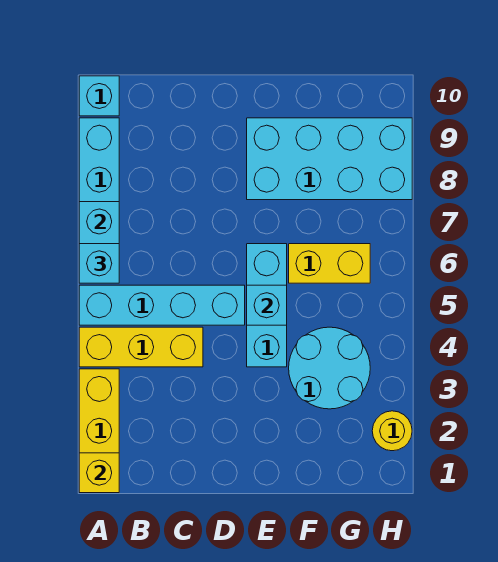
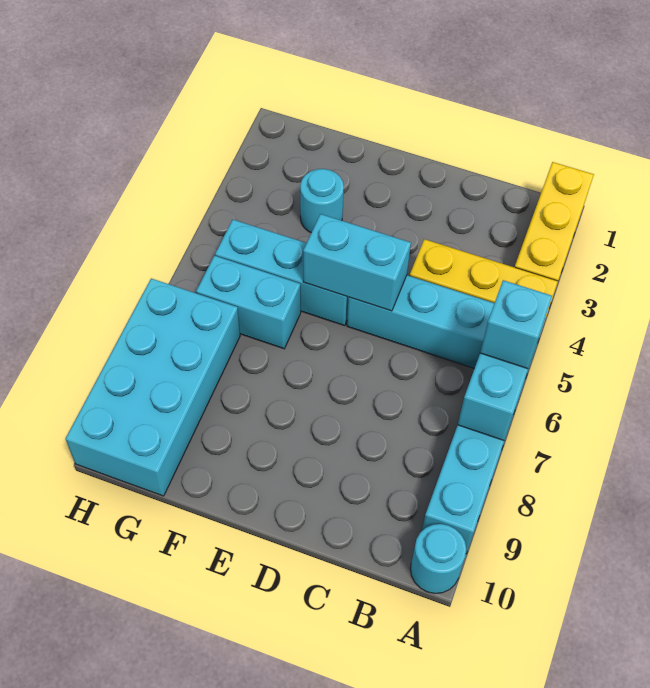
yellow brick A1 level 2 -> none
cyan brick A10 level 1 -> cyan round brick A10 level 1
cyan brick E4:E6 level 1 -> cyan brick E5:G5 level 1
cyan brick E5 level 2 -> cyan brick D5:E5 level 2
cyan brick E8:H9 level 1 -> cyan brick G7:H10 level 1
cyan round brick F3:G4 level 1 -> cyan round brick F3 level 1
yellow brick F6:G6 level 1 -> cyan brick F6:G6 level 1
yellow round brick H2 level 1 -> none

